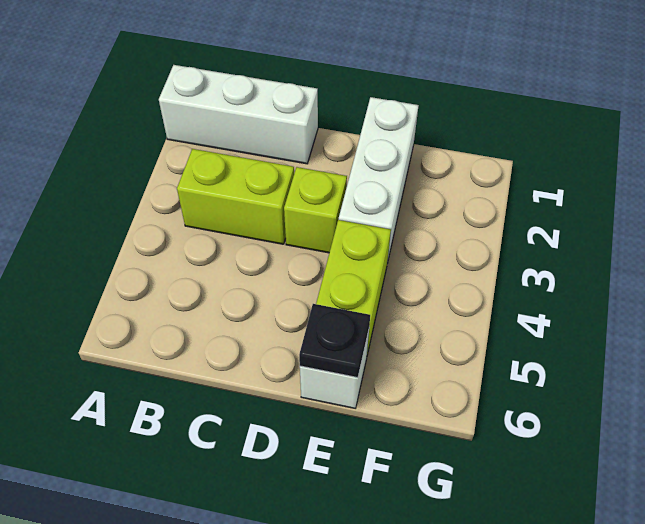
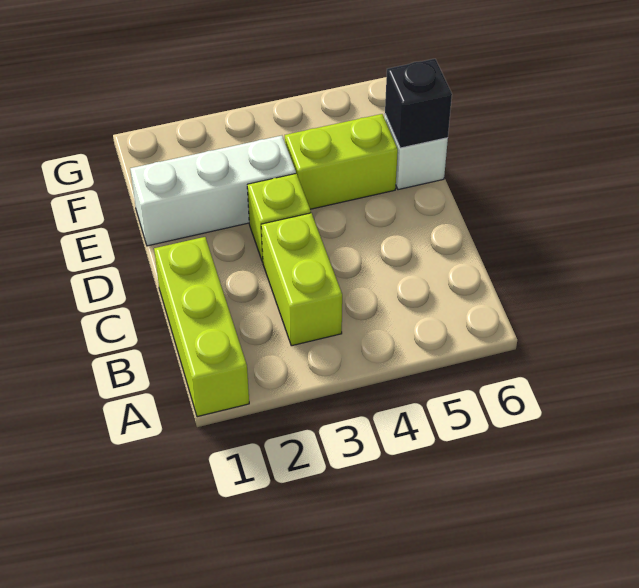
white brick A1:C1 level 1 -> lime brick A1:C1 level 1
black plate E6 level 2 -> black brick E6 level 2

